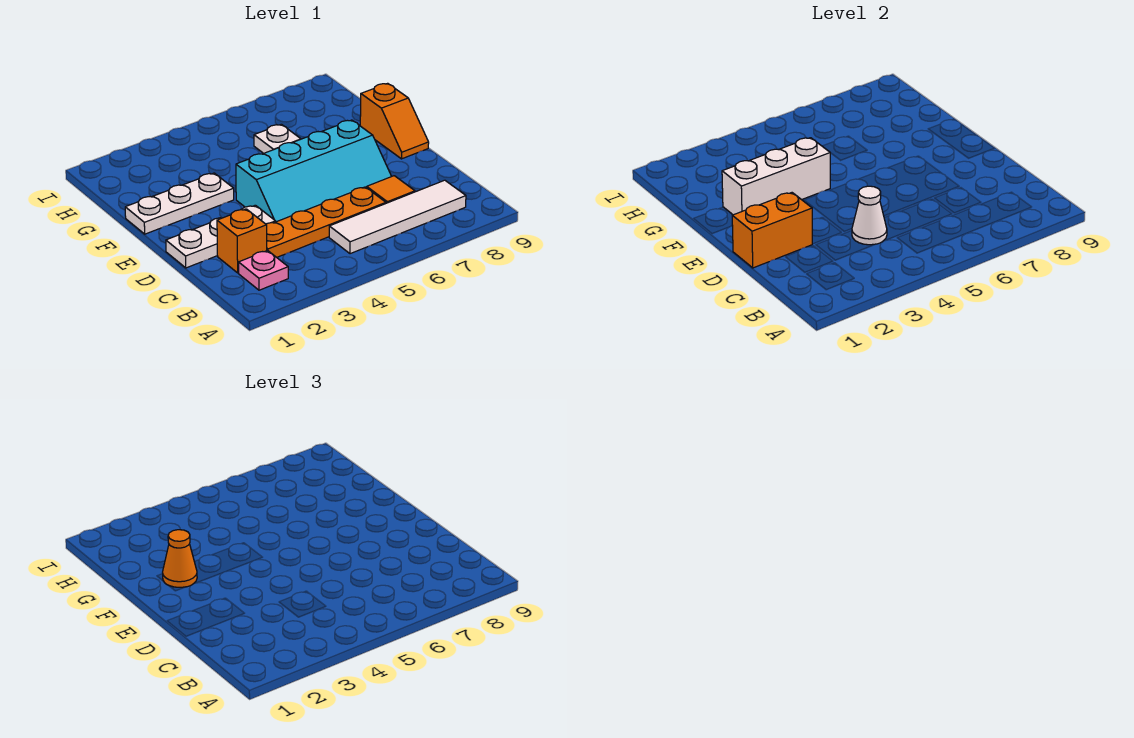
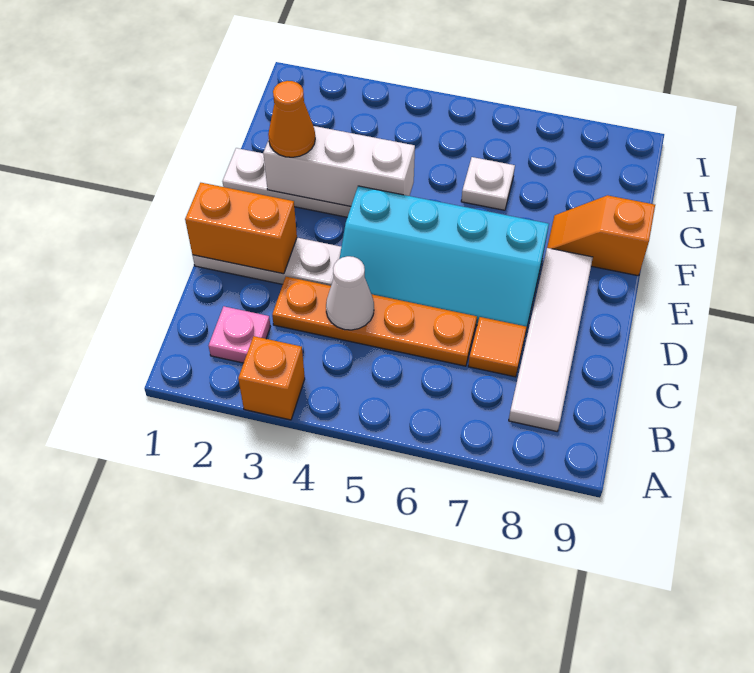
white tile B5:B8 level 1 -> white tile B8:E8 level 1
orange brick C2 level 1 -> orange brick A3 level 1
orange slope E9:F9 level 1 top F -> orange slope F8:F9 level 1 top 9

